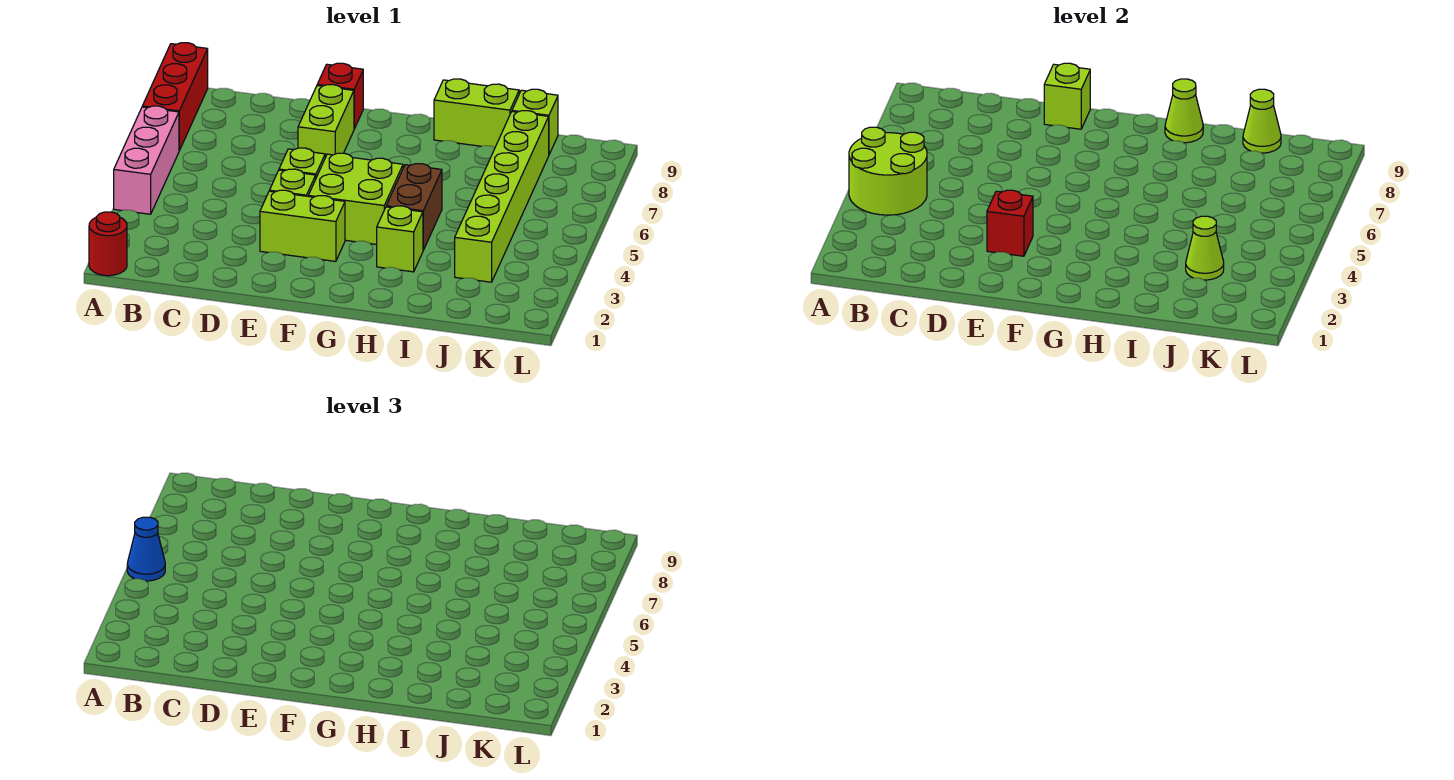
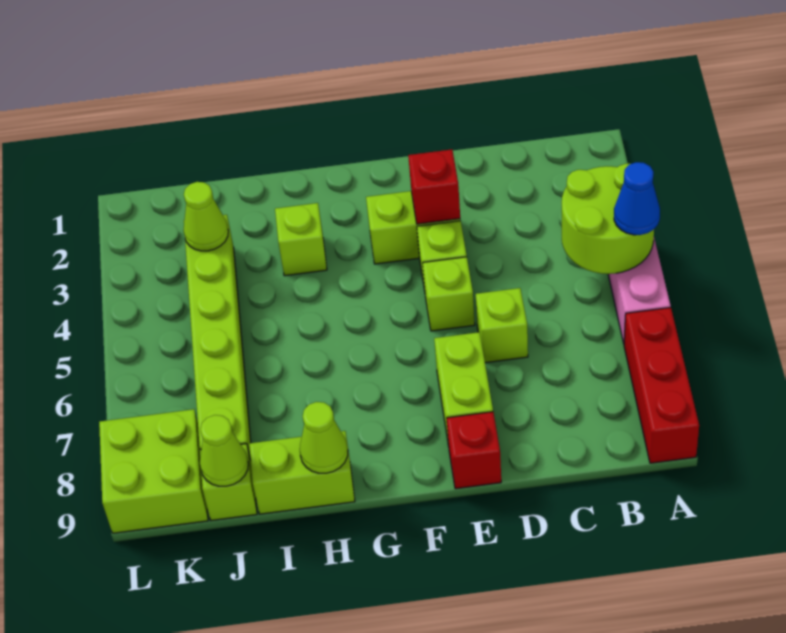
red round brick A1 level 1 -> none
lime brick E9 level 2 -> lime brick D6 level 1
lime brick F4:G5 level 1 -> lime brick K8:L9 level 1
brown brick H4:H5 level 1 -> none

